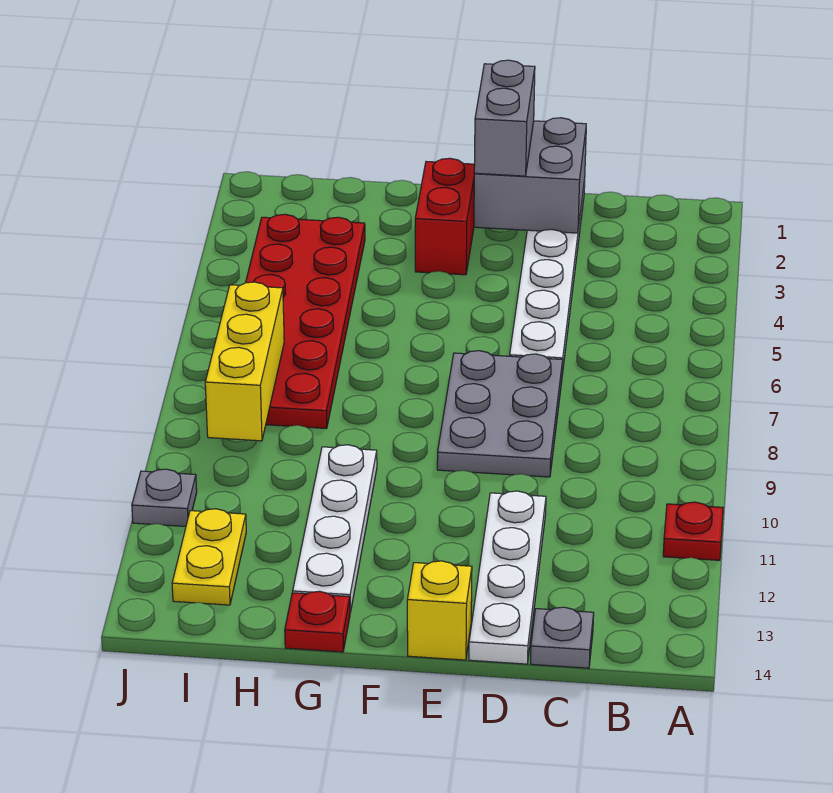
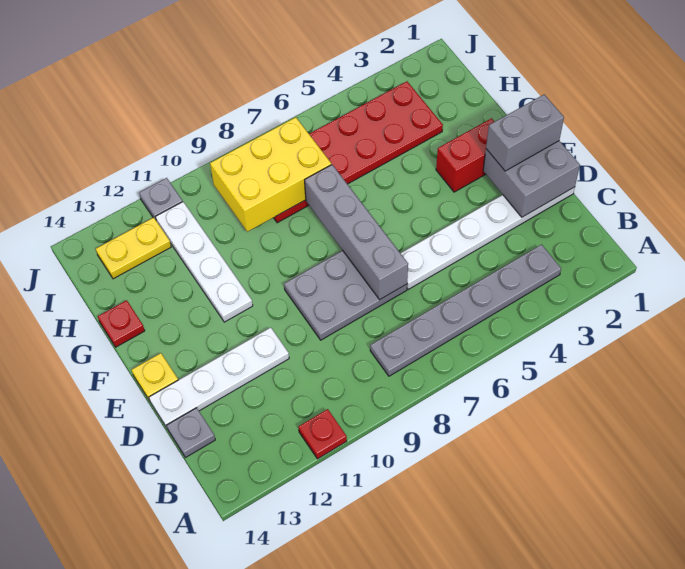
none -> grey plate B3:B8 level 1
none -> grey brick D7:G7 level 2
yellow brick E14 level 1 -> yellow plate E14 level 1
white plate G10:G13 level 1 -> white plate F11:I11 level 1
yellow brick I7:I9 level 2 -> yellow brick H7:I9 level 2

